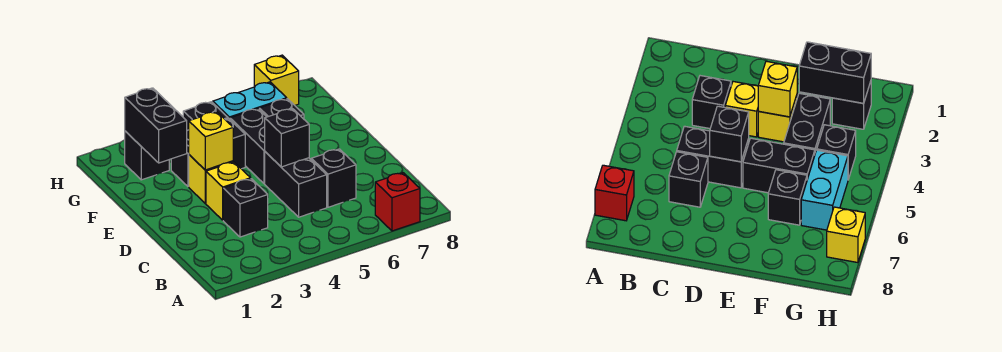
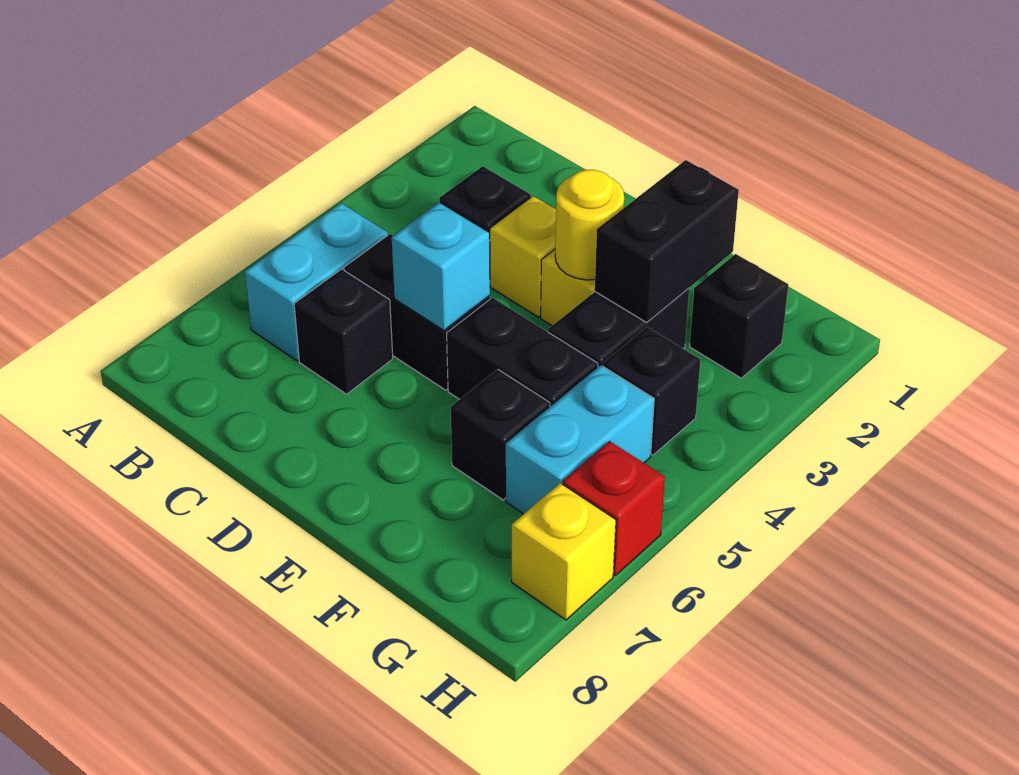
red brick A7 level 1 -> red brick H6 level 1
none -> cyan brick B5:B6 level 1
black brick D5 level 2 -> cyan brick D5 level 2
yellow brick E3 level 2 -> yellow round brick E3 level 2
black brick F2:G2 level 2 -> black brick F2:F3 level 2

